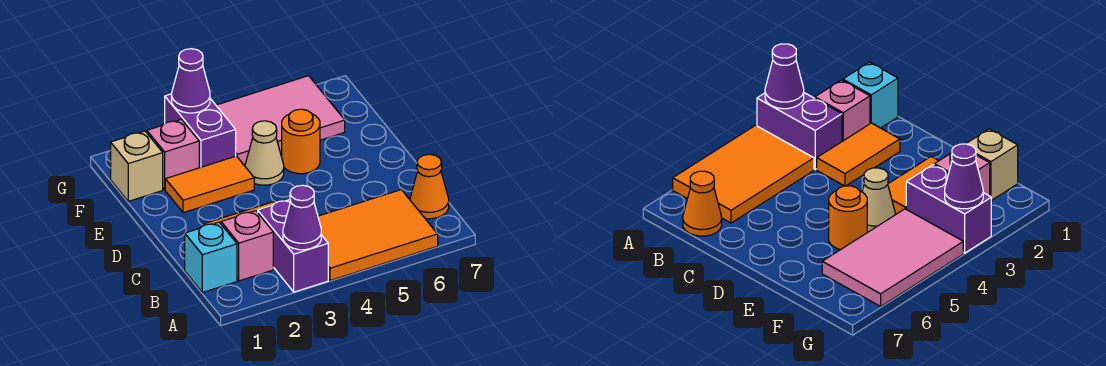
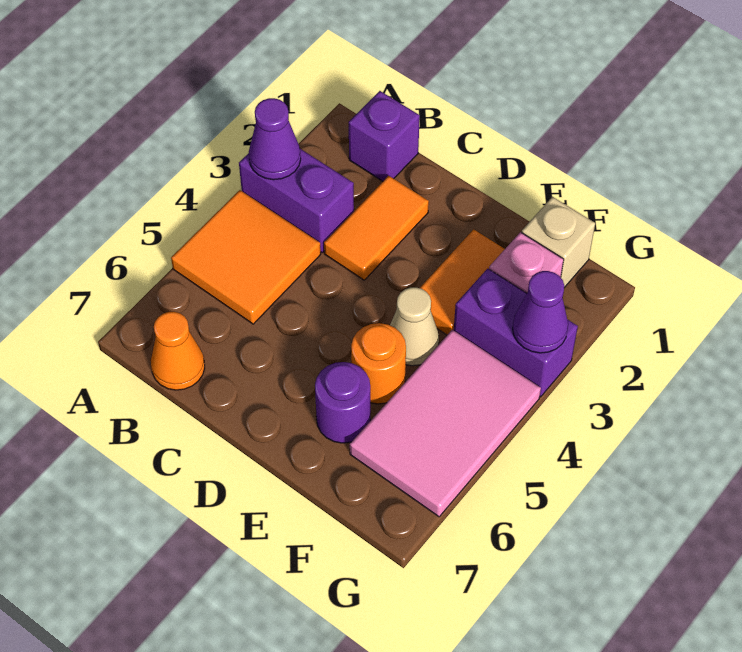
orange tile A4:B6 level 1 -> orange tile A4:B5 level 1
cyan brick B1 level 1 -> purple brick B1 level 1
pink brick B2 level 1 -> none
none -> purple round brick E6 level 1

